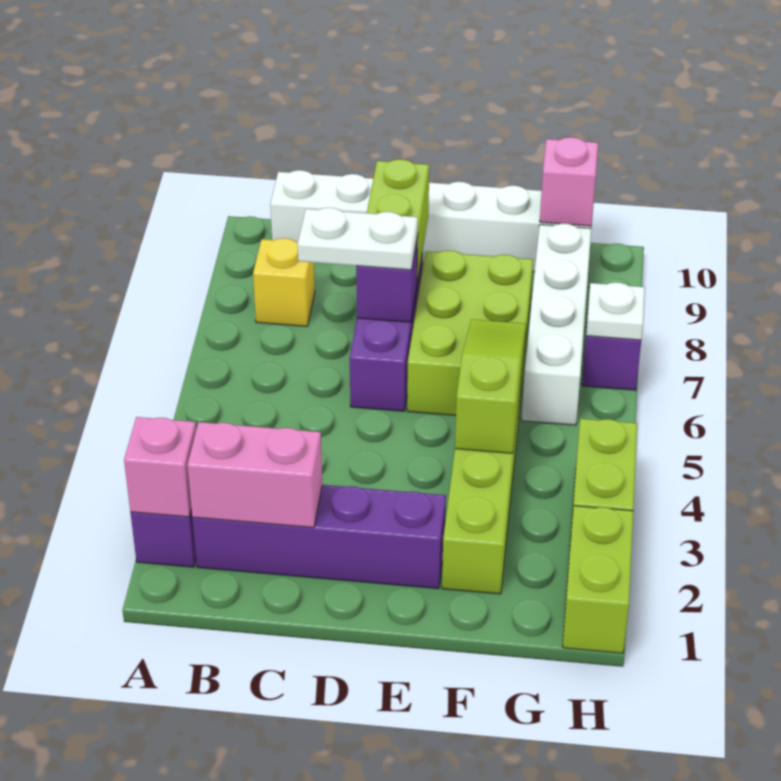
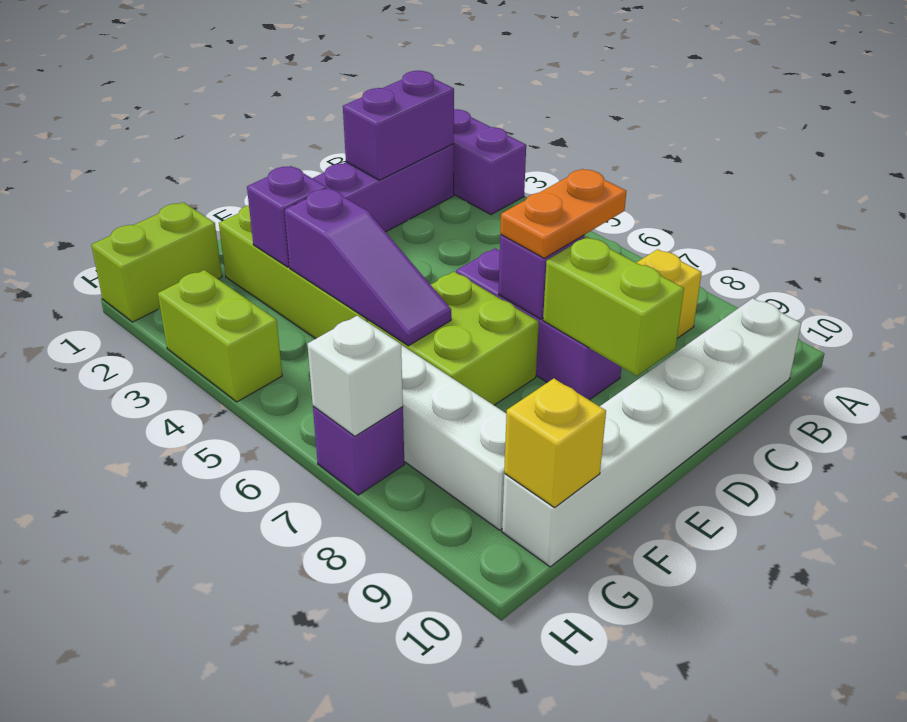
pink brick A2 level 2 -> none
pink brick B2:C2 level 2 -> purple brick B2:C2 level 2
white plate C7:D7 level 3 -> orange plate C7:D7 level 3
lime brick E6:F8 level 1 -> lime brick E6:F7 level 1
none -> purple brick F3 level 2
lime slope F4:F6 level 2 top 4 -> purple slope F4:F6 level 2 top 4
pink brick G10 level 2 -> yellow brick G10 level 2
lime brick H1:H2 level 1 -> lime brick G1:H1 level 1
white plate H7 level 2 -> white brick H7 level 2

